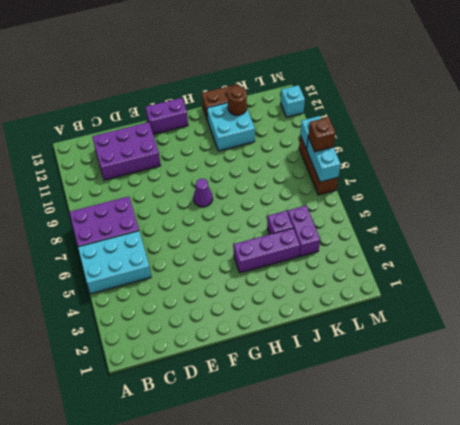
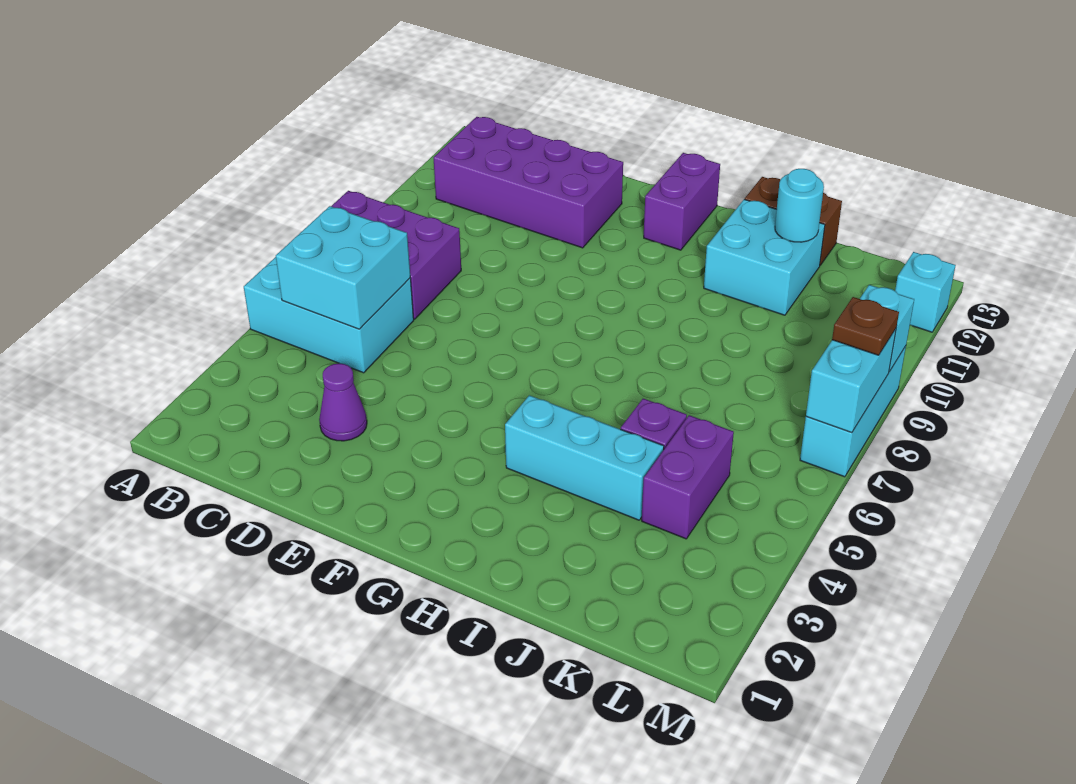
none -> cyan brick B5:C6 level 2
purple brick C11:E12 level 1 -> purple brick B11:E12 level 1
purple brick F13:G13 level 1 -> purple brick G12:G13 level 1
purple cone G8 level 1 -> purple cone D3 level 1
purple brick H4:J4 level 1 -> cyan brick H4:J4 level 1
brown round brick J12 level 2 -> cyan round brick J12 level 2
brown brick M7:M9 level 1 -> cyan brick M7:M9 level 1
brown brick M8 level 3 -> brown plate M8 level 3

